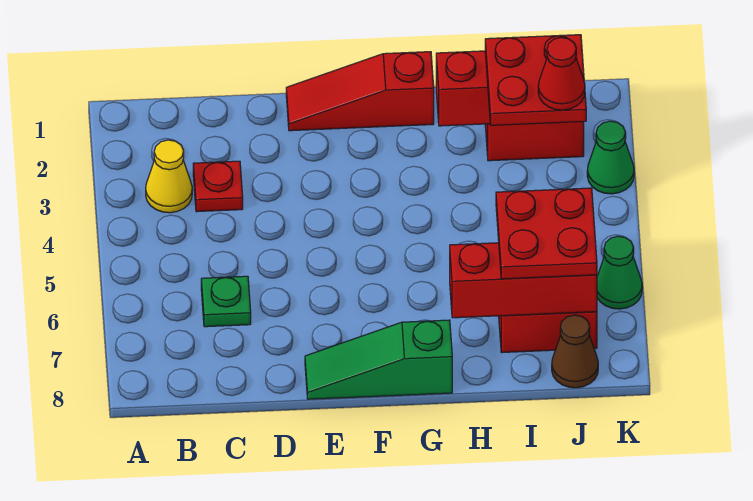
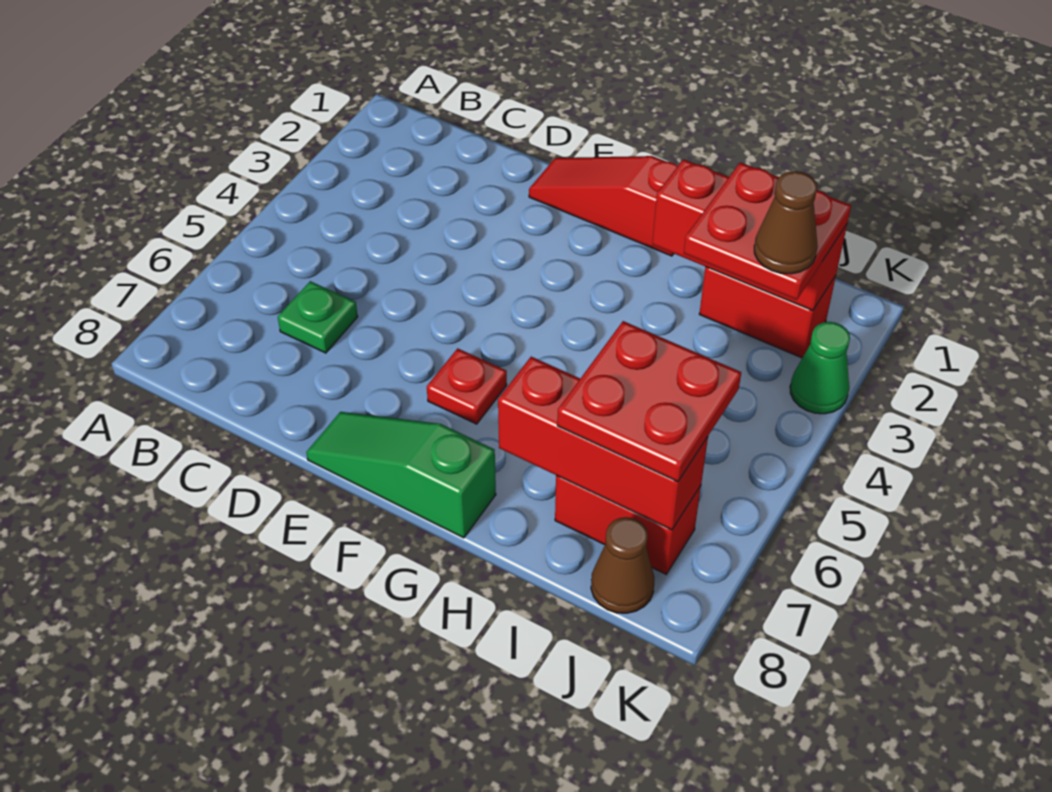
yellow cone B3 level 1 -> none
red plate C3 level 1 -> red plate F6 level 1
red cone J3 level 4 -> brown cone J3 level 4
green cone K6 level 1 -> none

